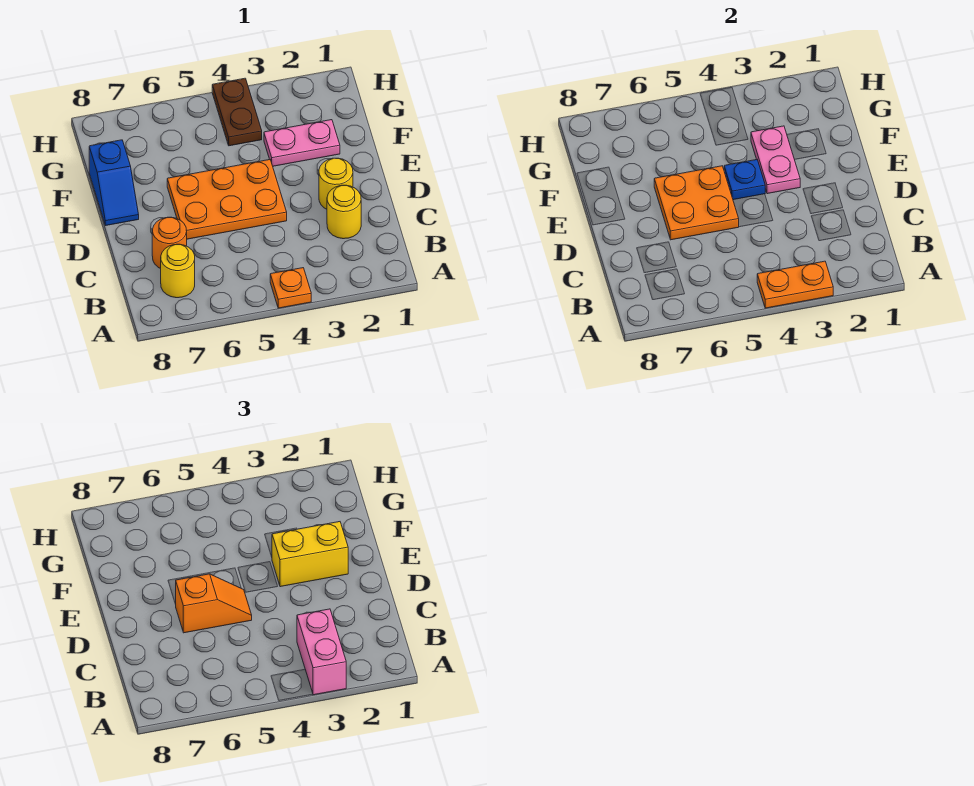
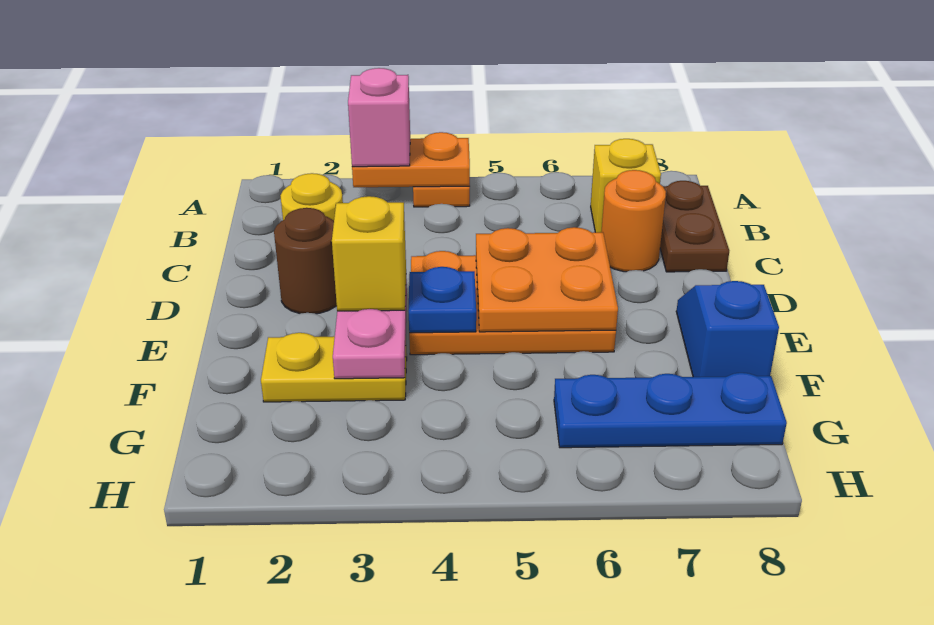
pink brick A3:B3 level 3 -> pink brick A3 level 3
yellow round brick B7 level 1 -> yellow brick B7 level 1
yellow round brick D2 level 1 -> brown round brick D2 level 1
orange slope D5:D6 level 3 top 6 -> none
yellow brick E2:E3 level 3 -> yellow brick E3 level 3
pink plate F2:F3 level 1 -> yellow plate F2:F3 level 1
brown plate G4:H4 level 1 -> brown plate B8:C8 level 1
none -> blue plate G6:G8 level 1

